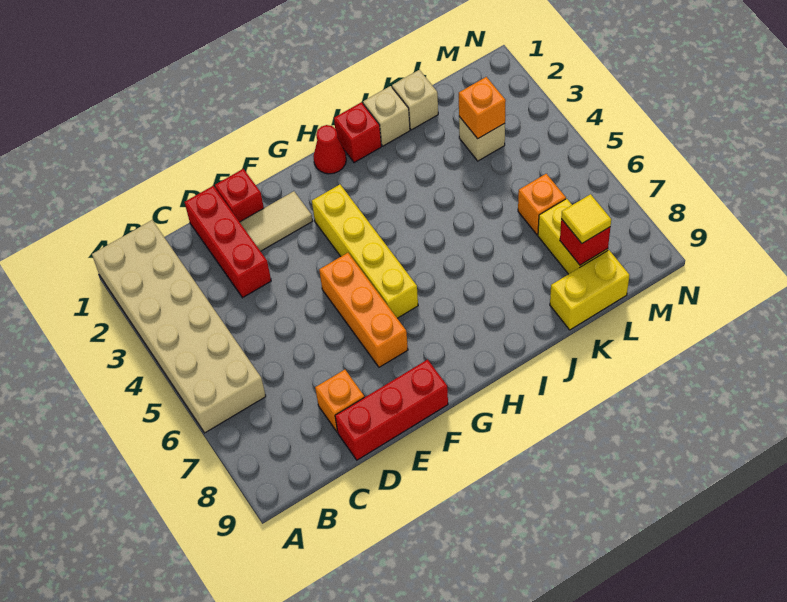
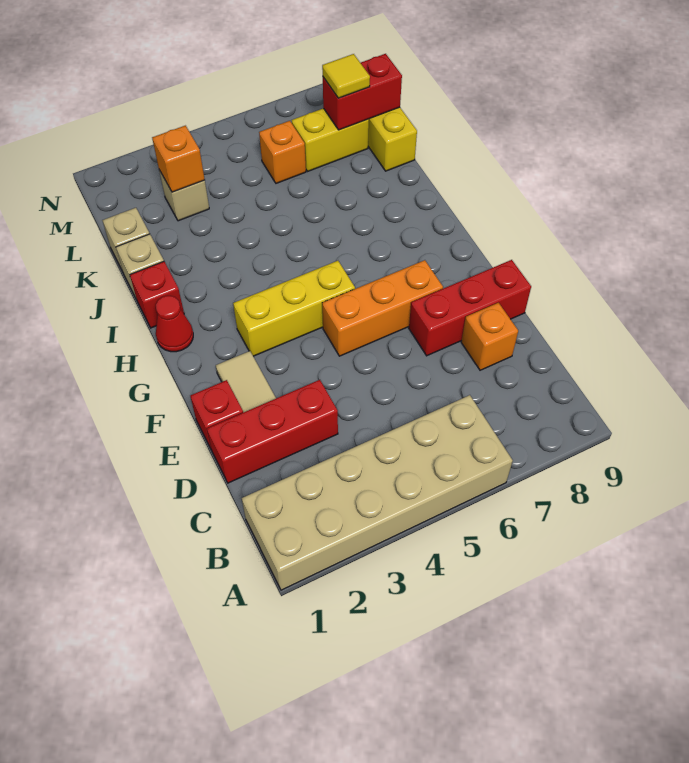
red brick D9:F9 level 1 -> red brick E7:E9 level 1
yellow brick G3:G6 level 1 -> yellow brick G3:G5 level 1
red brick L8 level 2 -> red brick L8:L9 level 2

